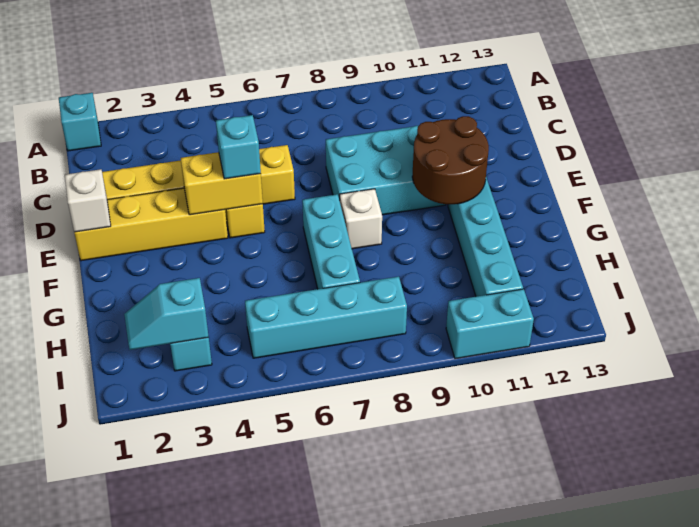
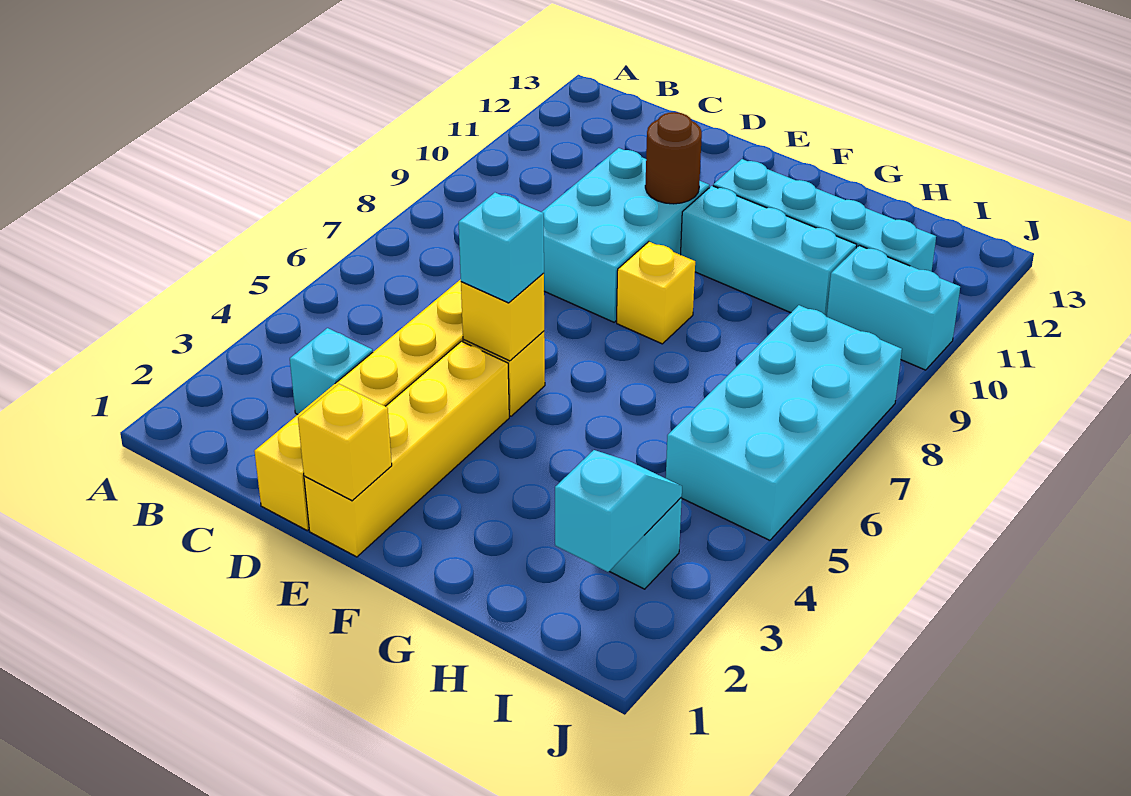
cyan brick A1 level 1 -> cyan brick C3 level 1
white brick E1 level 2 -> yellow brick E1 level 2
yellow brick E4:E5 level 2 -> yellow brick E5 level 2
brown round brick E10:F11 level 2 -> brown round brick E10 level 2
cyan brick F7:H7 level 1 -> cyan brick F10:H10 level 1
white brick F8 level 1 -> yellow brick F8 level 1
cyan slope I2:I3 level 2 top 3 -> cyan slope I2:I3 level 2 top 2
cyan brick I5:I8 level 1 -> cyan brick I5:J8 level 1
cyan brick J10:J11 level 1 -> cyan brick I10:J10 level 1

